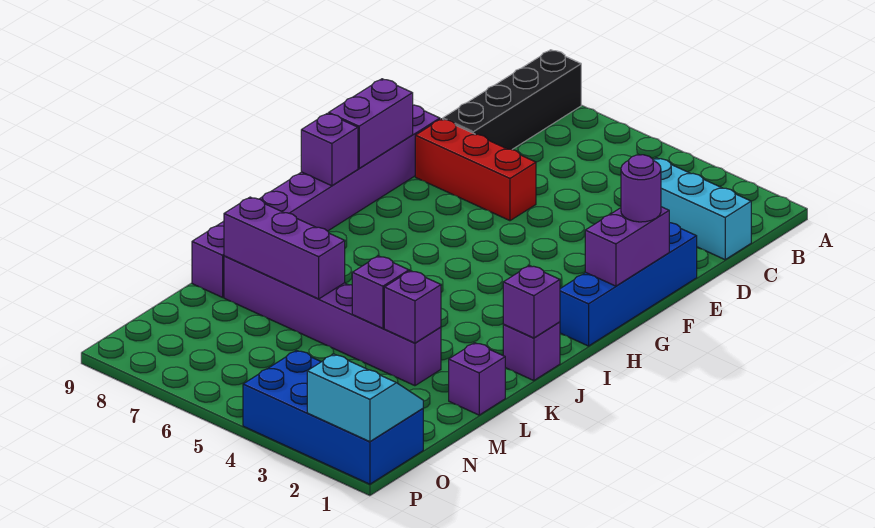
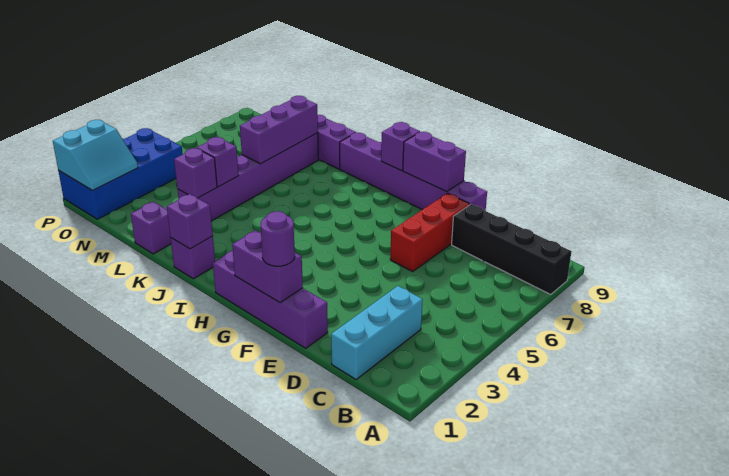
blue brick E1:H1 level 1 -> purple brick E1:H1 level 1

